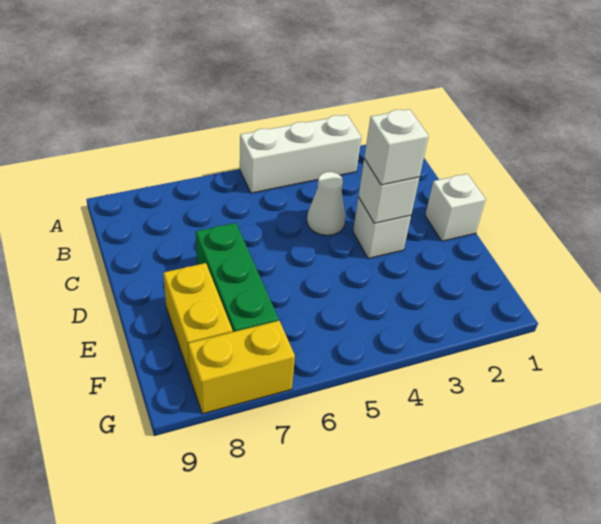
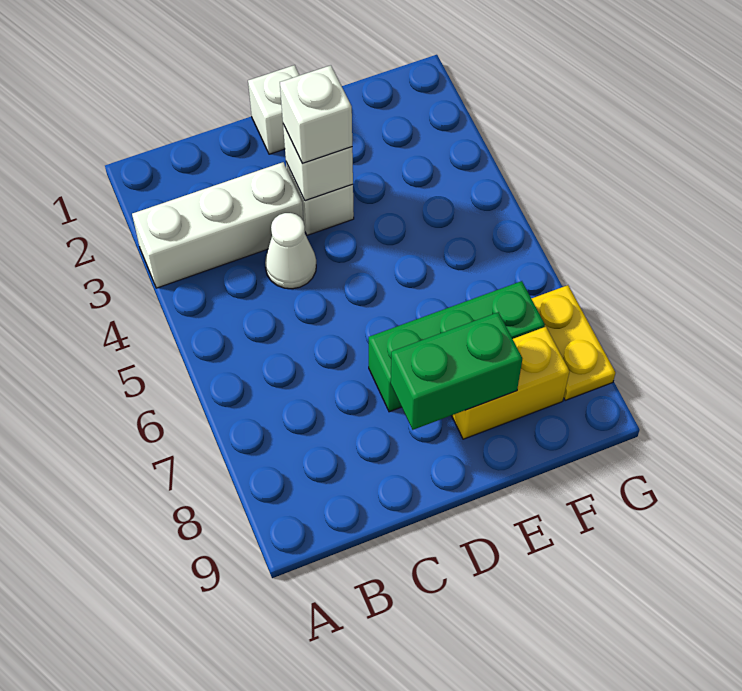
white brick A3:A5 level 1 -> white brick A3:C3 level 1
none -> green brick D8:E8 level 2
yellow brick G7:G8 level 1 -> yellow plate G7:G8 level 1

